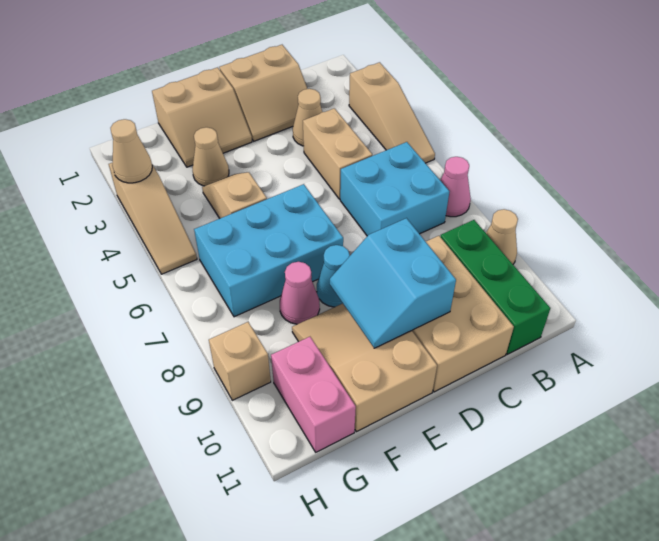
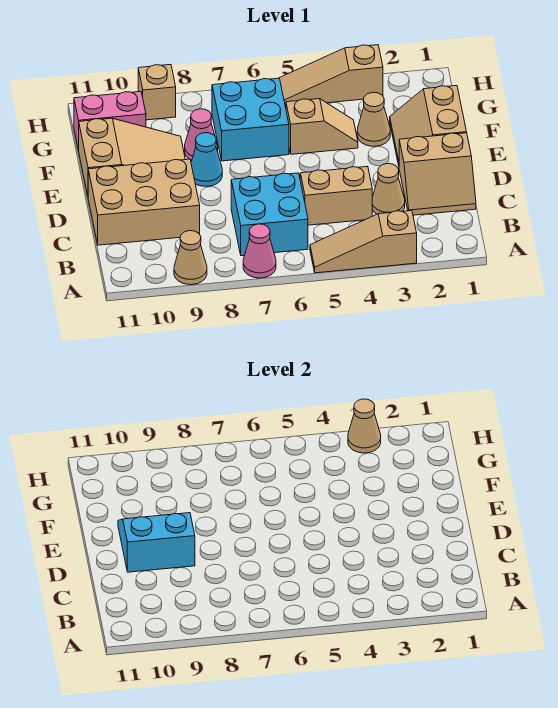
green brick B9:B11 level 1 -> none
tan slope C1:D2 level 1 top 1 -> tan slope C1:D2 level 1 top D
cyan brick E6:G7 level 1 -> cyan brick F6:G7 level 1

